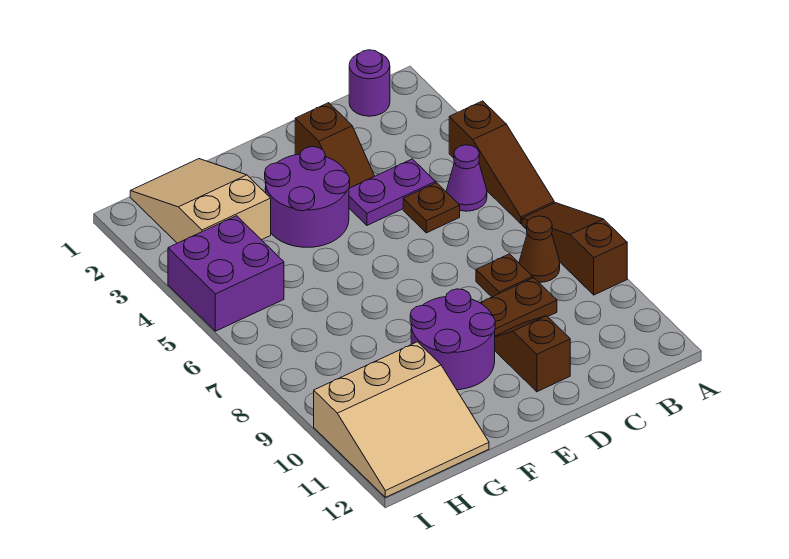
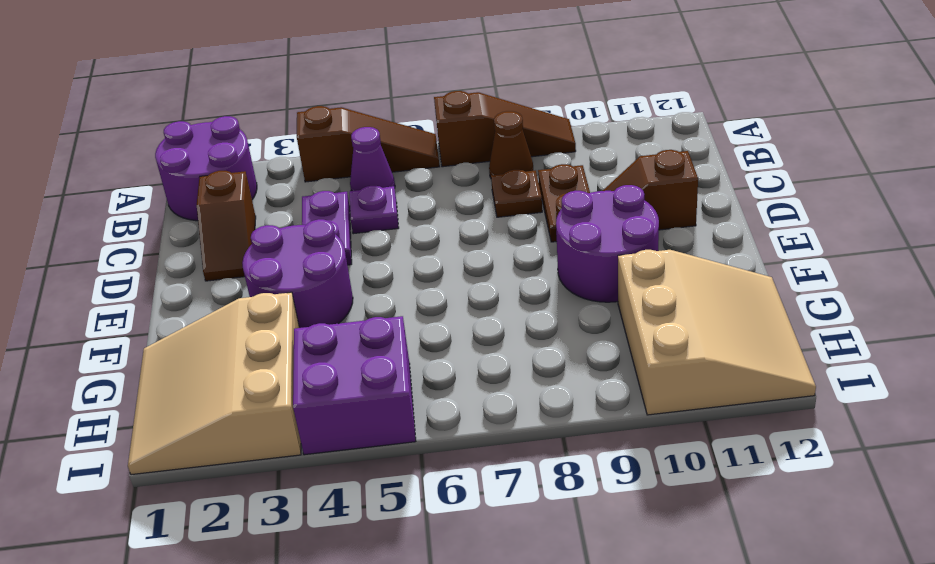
brown slope A7:A9 level 1 top 9 -> brown slope A7:A9 level 1 top 7
purple round brick B1 level 1 -> purple round brick A1:B2 level 1
brown plate C5 level 1 -> purple plate C5 level 1
brown slope D2:D3 level 1 top 2 -> brown slope C2:D2 level 1 top C
tan slope G1:H3 level 1 top 3 -> tan slope G1:I3 level 1 top 3

